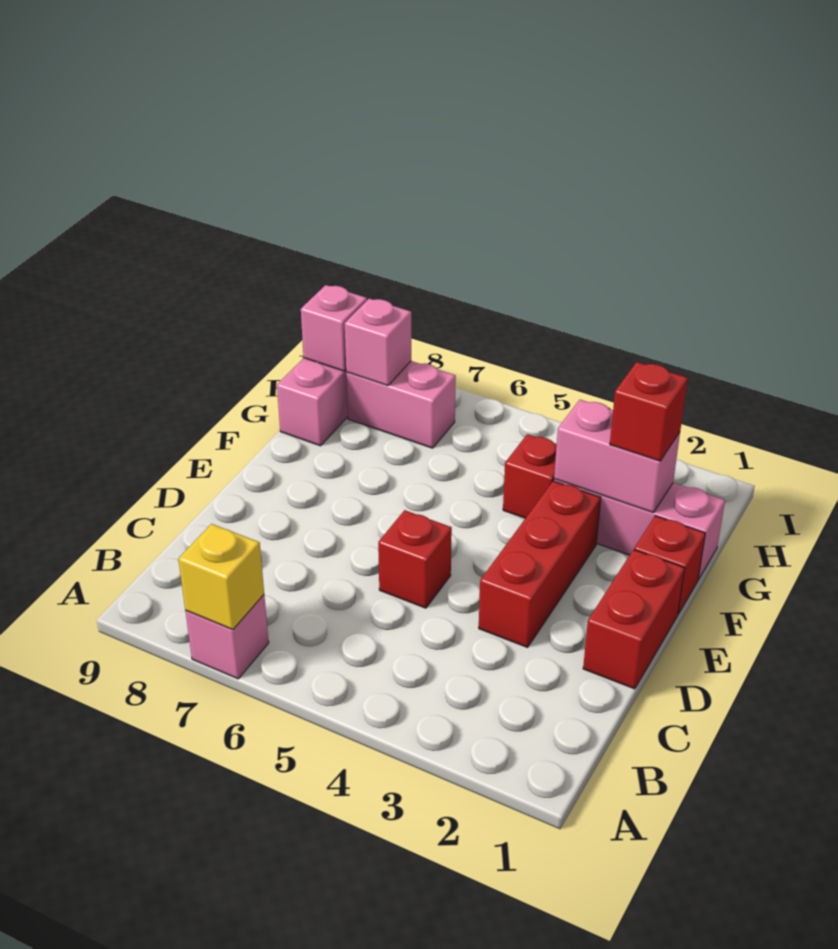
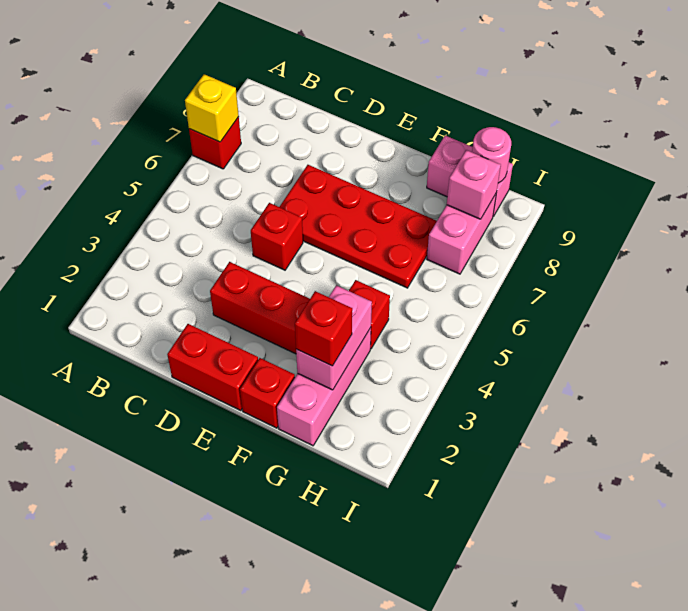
pink brick A7 level 1 -> red brick A7 level 1
none -> red plate D6:G7 level 1
pink brick H9 level 2 -> pink round brick H9 level 2

